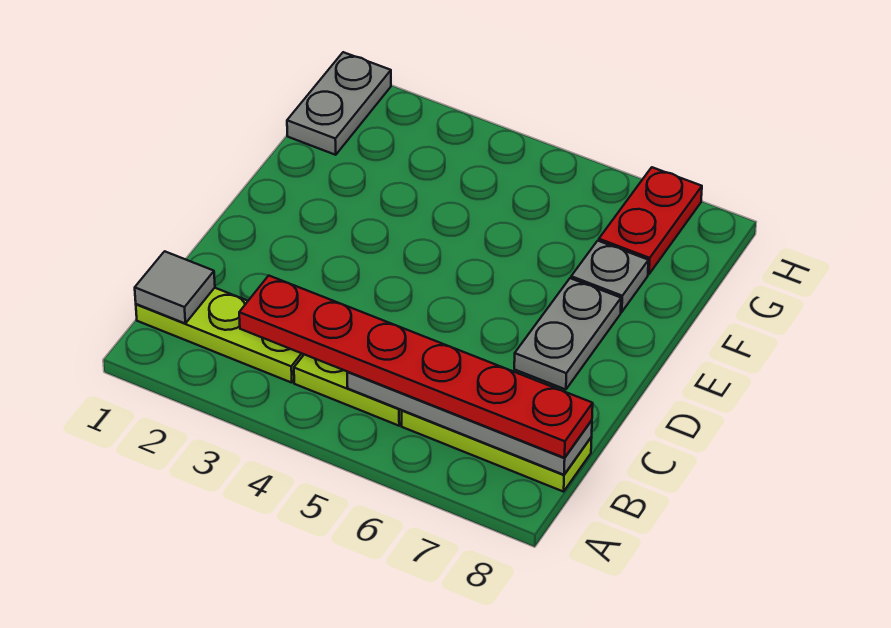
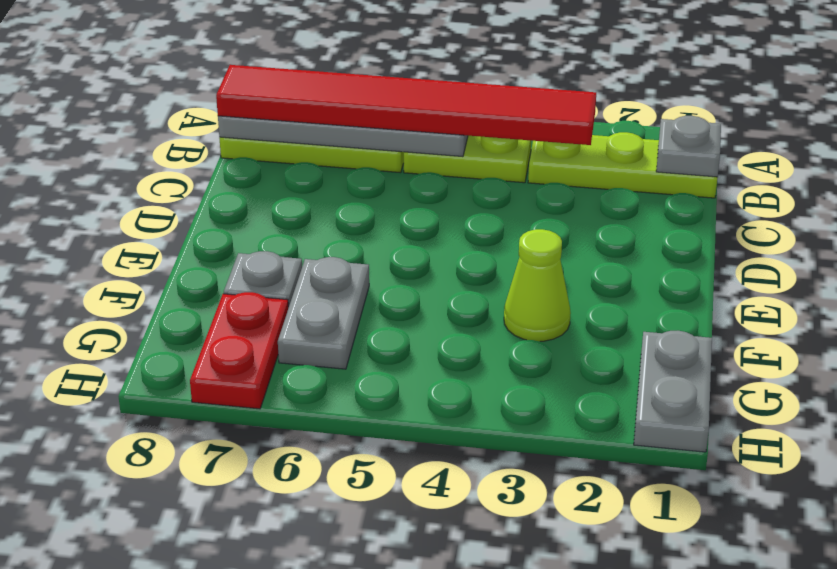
grey tile B1 level 2 -> grey plate B1 level 2
red plate B3:B8 level 3 -> red tile B3:B8 level 3
grey plate D7:E7 level 1 -> grey plate F6:G6 level 1
none -> lime cone F3 level 1

